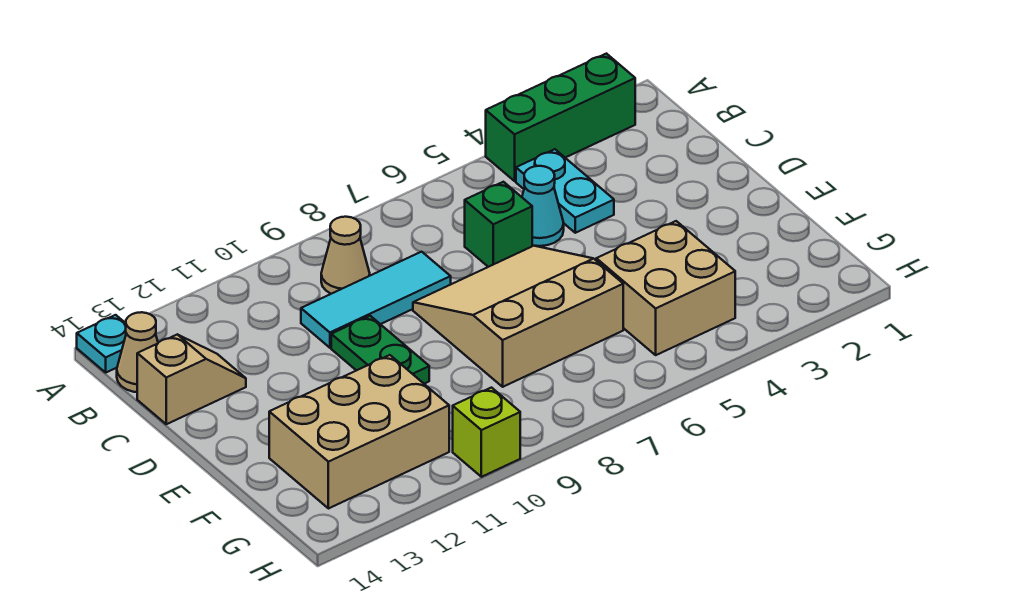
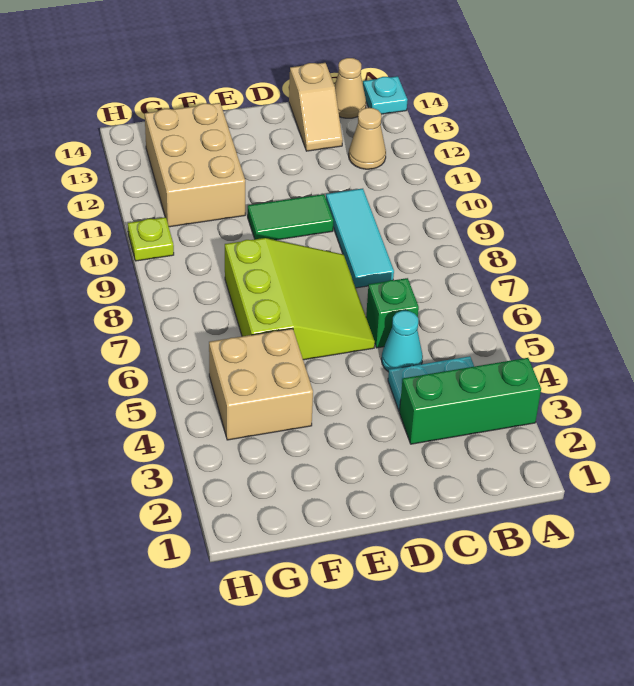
green brick A2:A4 level 1 -> green brick A3:C3 level 1
tan cone B9 level 1 -> tan cone B12 level 1
tan slope D6:F8 level 1 top F -> lime slope D6:F8 level 1 top F
green plate D10:E10 level 1 -> green tile D10:E10 level 1
lime brick H10 level 1 -> lime plate H10 level 1

